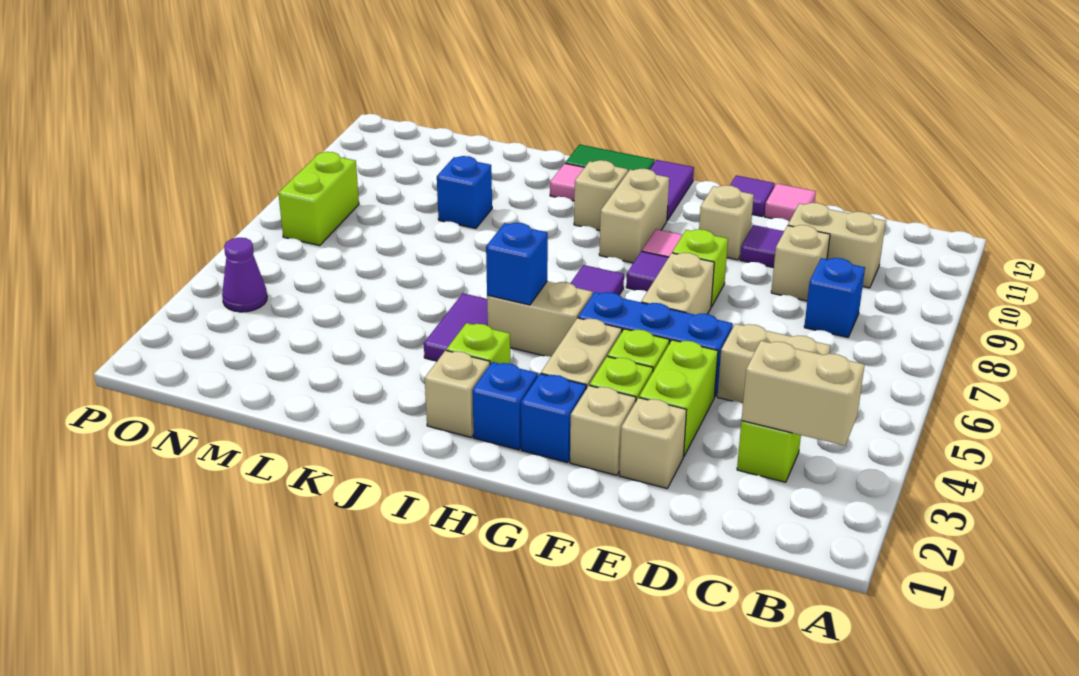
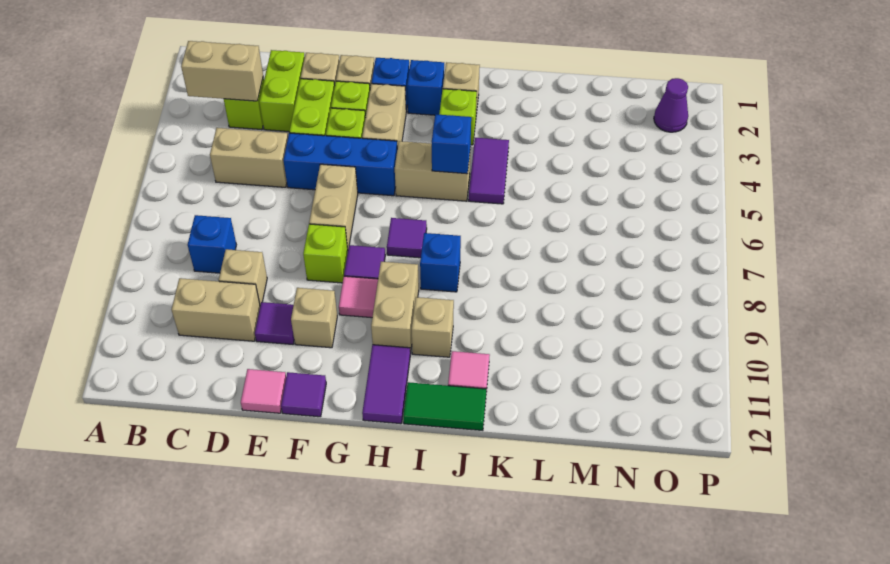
blue brick L9 level 1 -> blue brick I8 level 1
purple cone O4 level 1 -> purple cone O2 level 1
lime brick O7:O8 level 1 -> lime brick D2:D3 level 1

